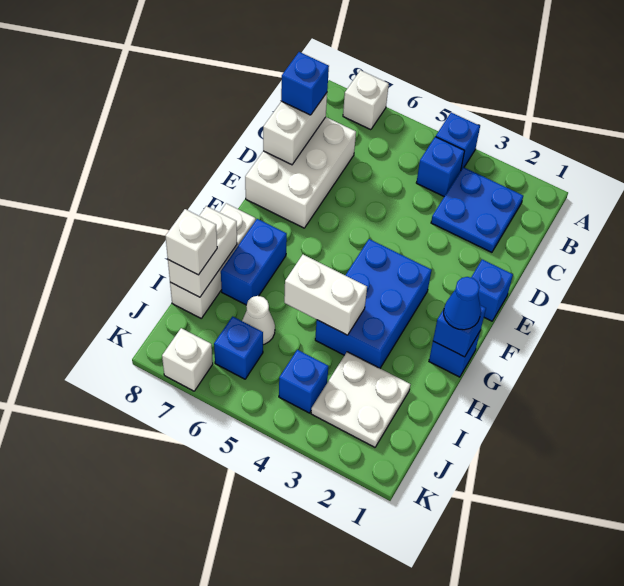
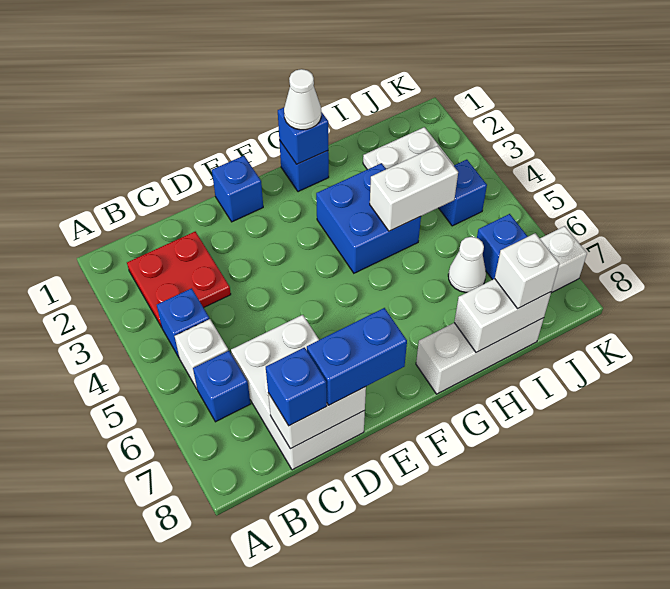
blue brick A4 level 1 -> blue brick B6 level 1
white brick A7 level 1 -> white brick B5 level 1
blue plate B2:C3 level 1 -> red plate B2:C3 level 1
white brick C7:E8 level 1 -> white brick C6:D8 level 1
blue brick F3:H4 level 1 -> blue brick G3:H4 level 1
blue cone G1 level 3 -> white cone G1 level 3
blue brick G7:H7 level 1 -> blue brick D8:E8 level 3
white brick H4:H5 level 2 -> white brick H4:I4 level 2

